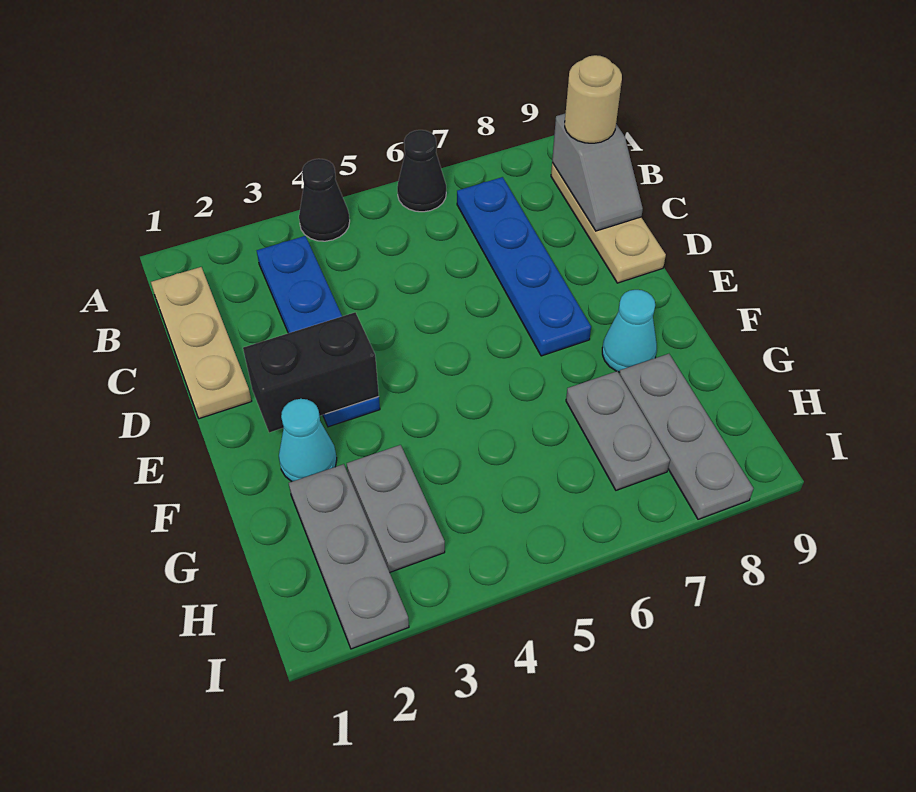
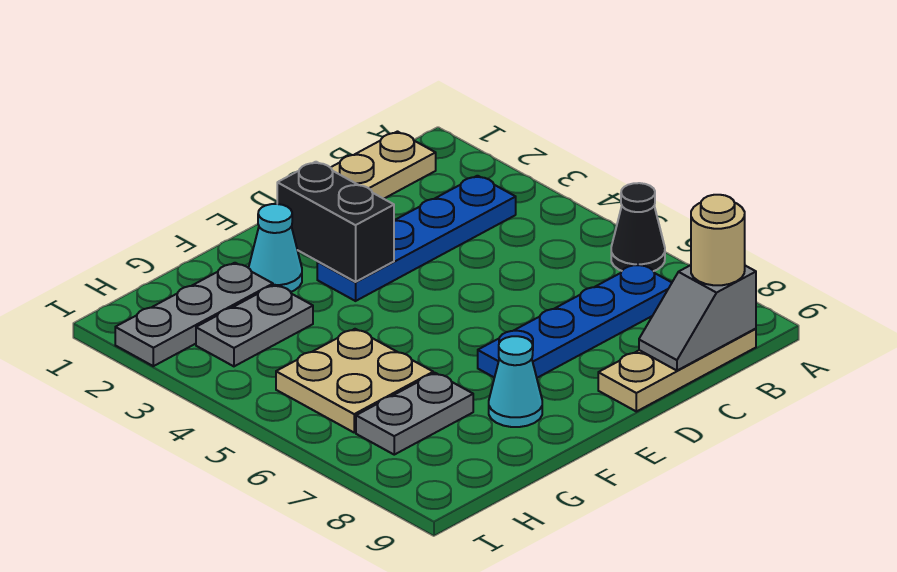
black cone A4 level 1 -> none
none -> tan plate G5:H6 level 1
grey plate G8:I8 level 1 -> none

